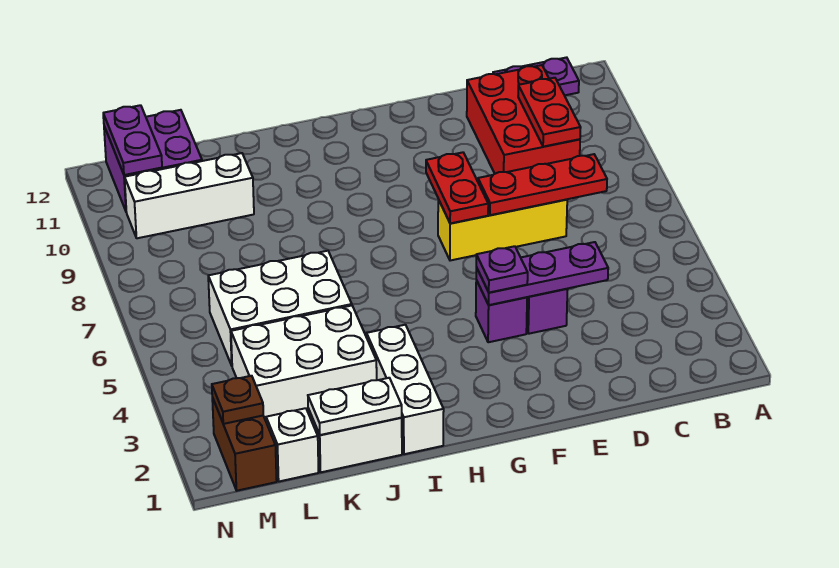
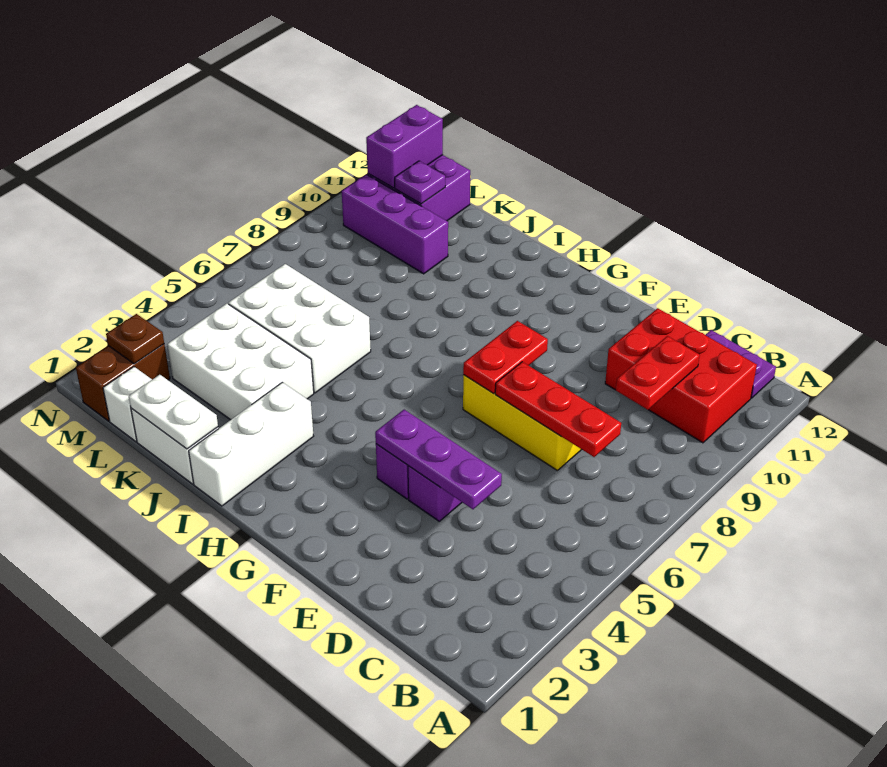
red brick C9:D11 level 1 -> red brick B10:D11 level 1
purple plate F4 level 3 -> purple plate L11 level 2
white brick K10:M10 level 1 -> purple brick K10:M10 level 1
purple plate M11:M12 level 2 -> purple brick M11:M12 level 2

